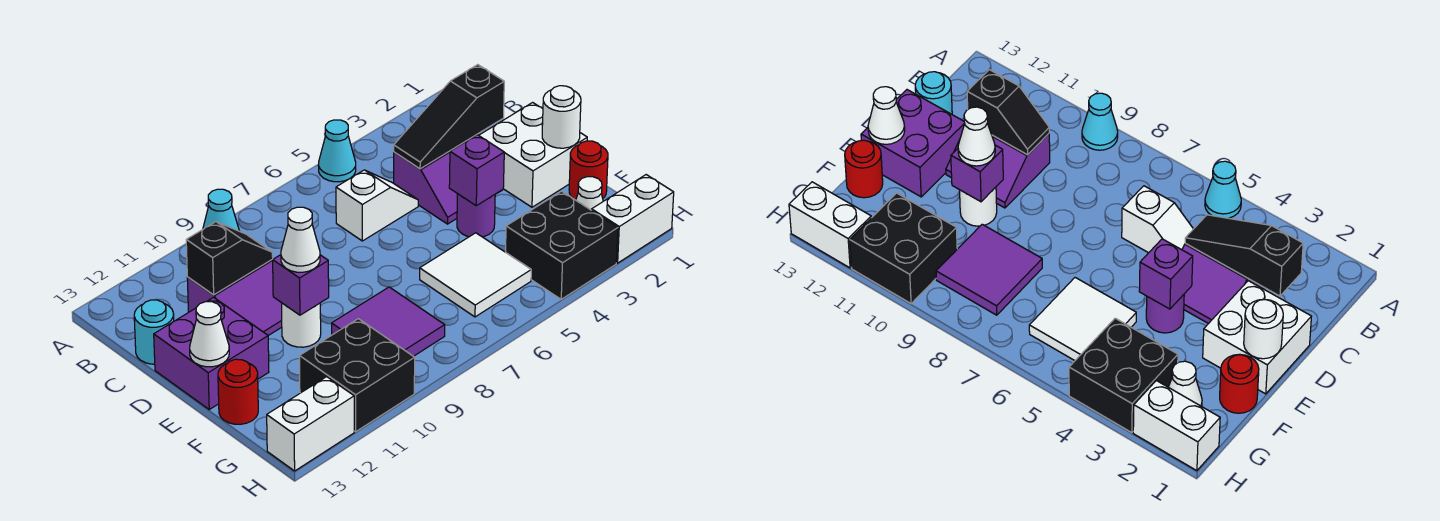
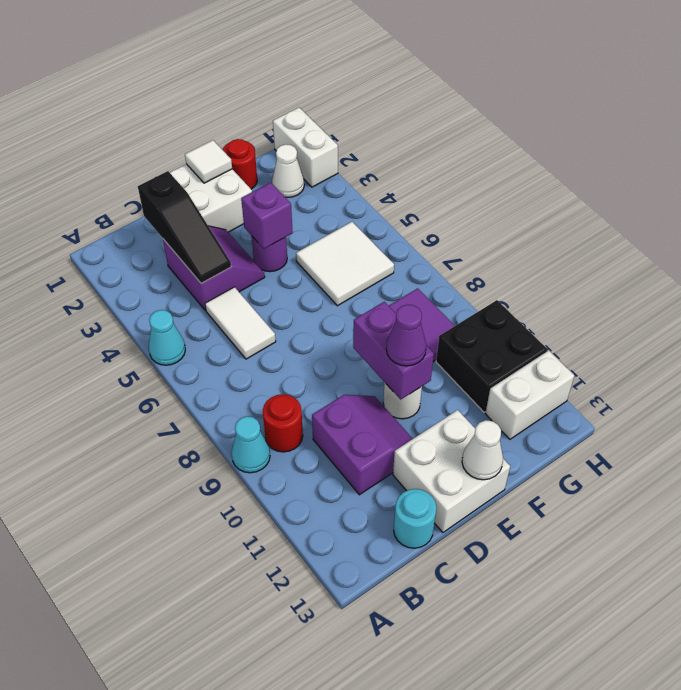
white slope C5:C6 level 1 top 6 -> white tile C5:C6 level 1
black slope C10:C11 level 2 top 11 -> none
purple brick D12:E13 level 1 -> white brick D12:E13 level 1
white round brick E1 level 2 -> white tile E1 level 2
purple brick E10 level 2 -> purple brick E9:E10 level 2
white cone E10 level 3 -> purple cone E10 level 3
red round brick F13 level 1 -> red round brick B9 level 1
black brick G3:H4 level 1 -> none
white brick H12:H13 level 1 -> white brick G12:H12 level 1

